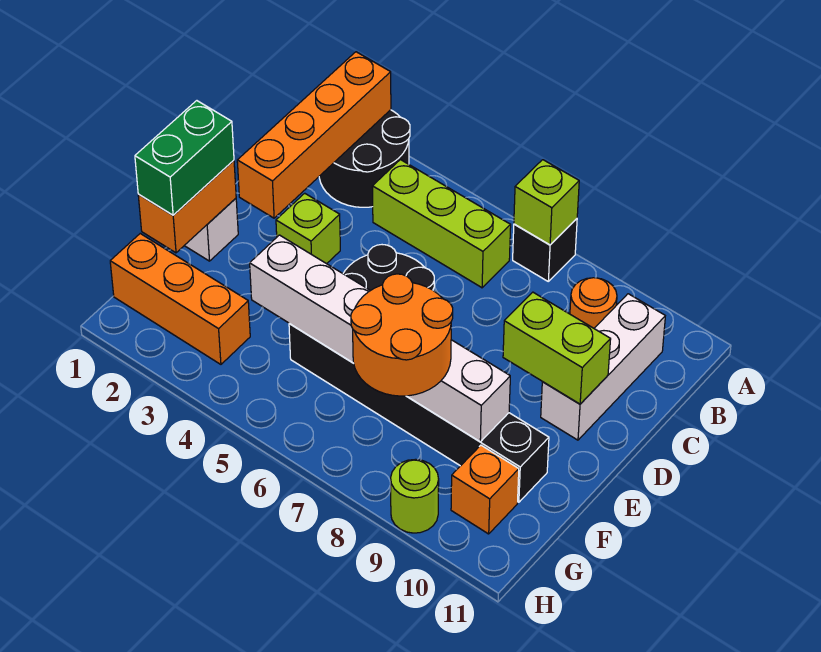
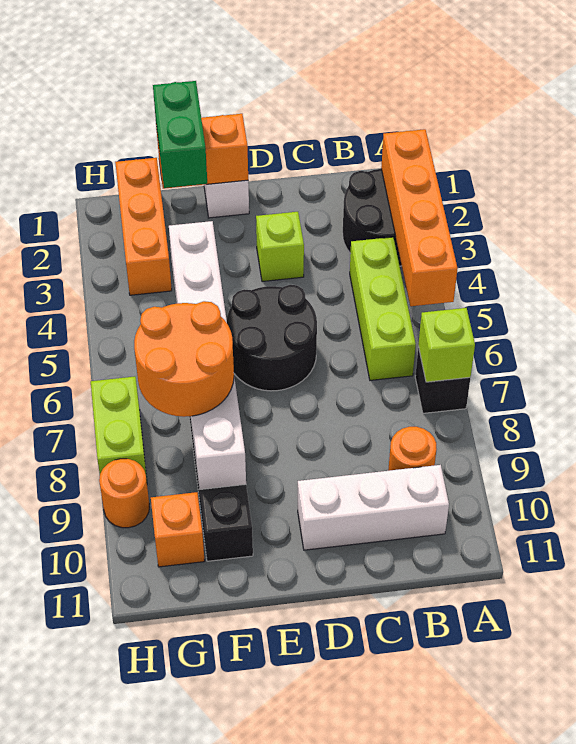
orange brick A2:D2 level 2 -> orange brick A2:A5 level 2
lime brick D9:D10 level 2 -> lime brick H7:H8 level 1
green brick E1:F1 level 3 -> green brick F1:F2 level 3
lime round brick H9 level 1 -> orange round brick H9 level 1

